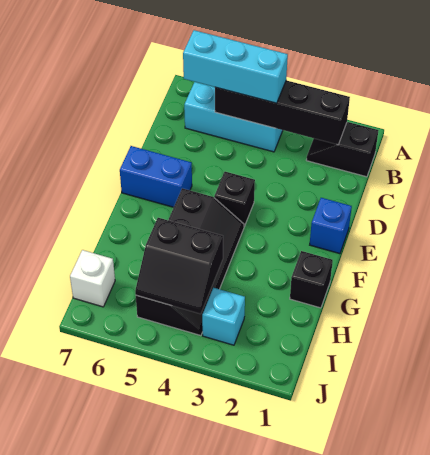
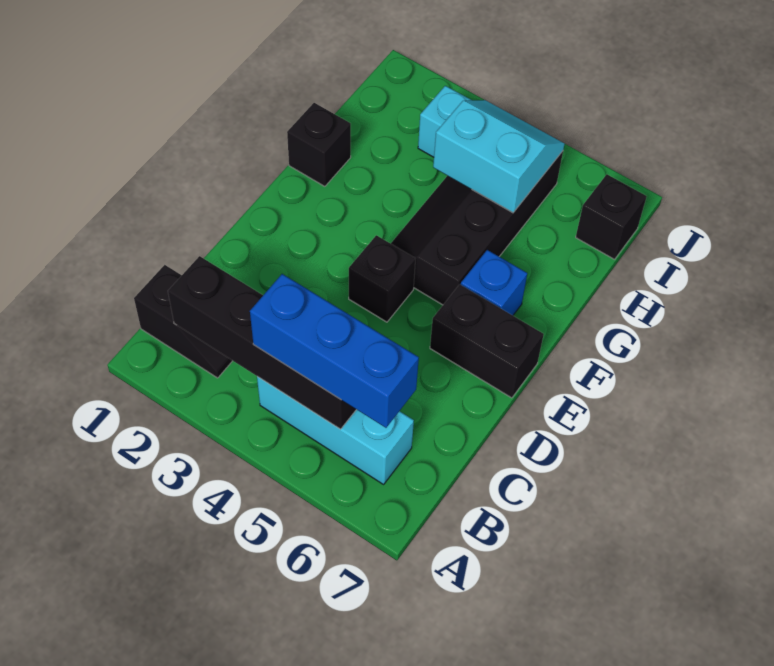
cyan brick B4:B6 level 3 -> blue brick B4:B6 level 3
blue brick E1 level 1 -> blue brick F6 level 1
blue brick E6:E7 level 1 -> black brick E6:E7 level 1
black slope H4:I5 level 2 top H -> cyan slope H4:I5 level 2 top H
white brick I7 level 1 -> black brick I7 level 1

